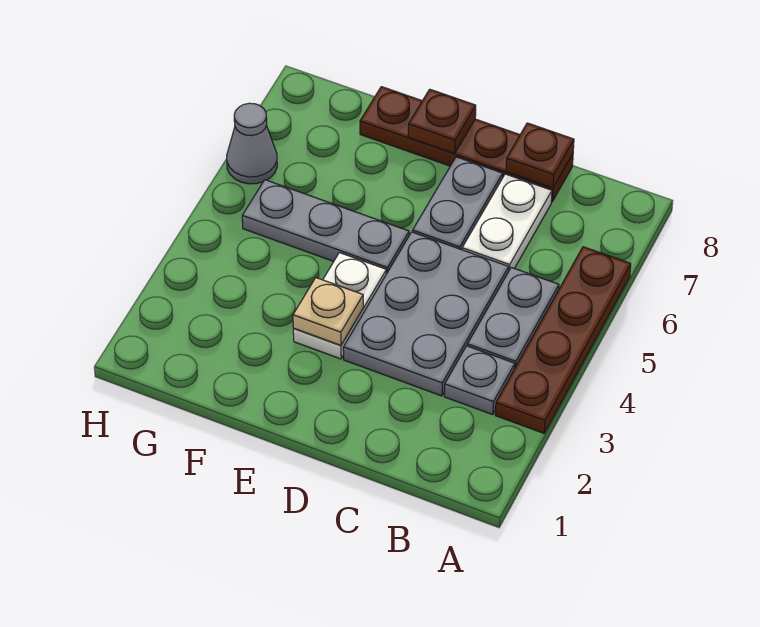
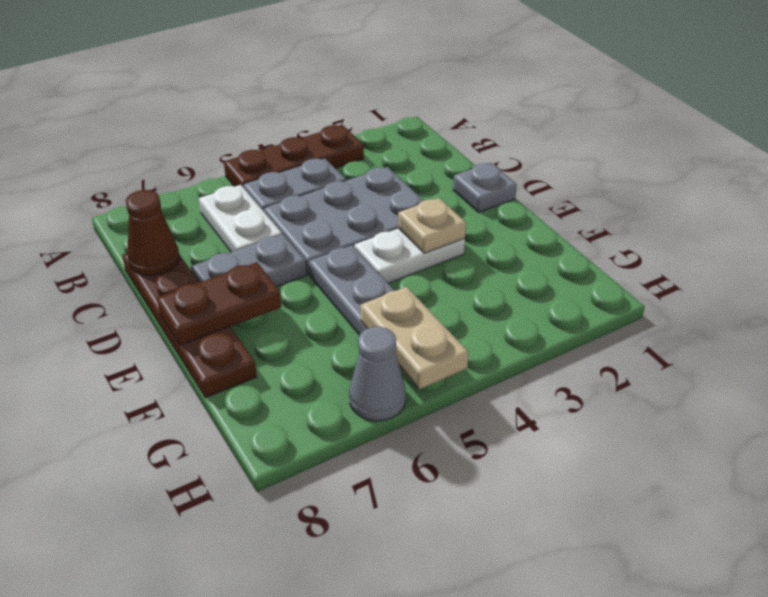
brown plate A3:A6 level 1 -> brown plate A3:A5 level 1
grey plate B3 level 1 -> grey plate D1 level 1
white plate C6:C7 level 1 -> white plate B6:C6 level 1
brown plate C8 level 2 -> brown cone C8 level 2
brown plate E8 level 2 -> brown plate E7:E8 level 2
none -> tan plate G5:H5 level 2

